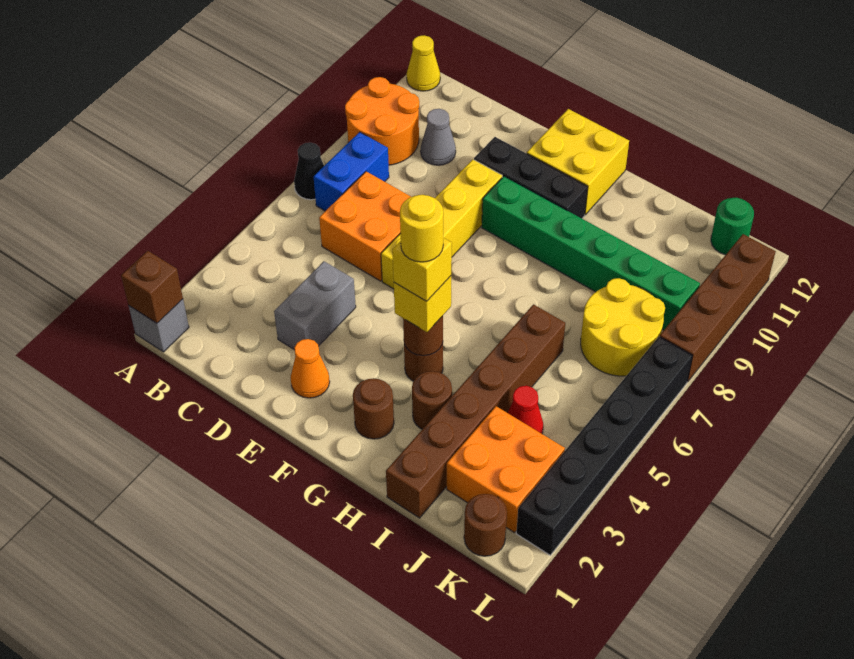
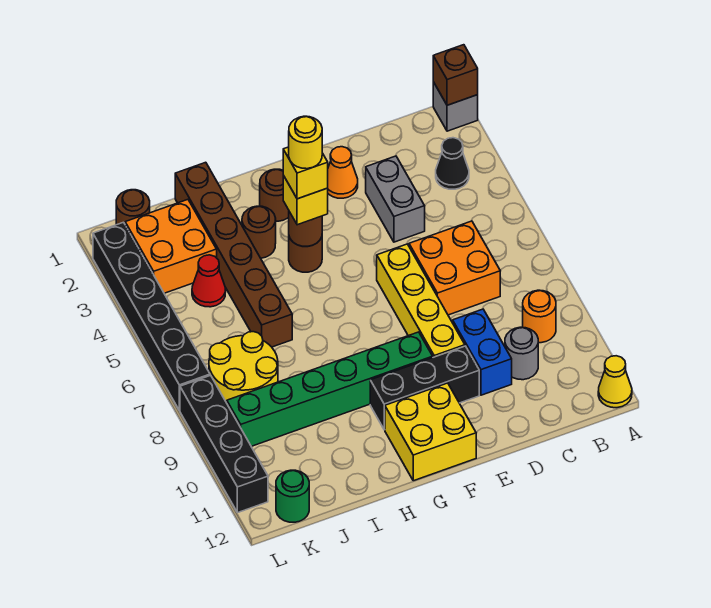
black cone A7 level 1 -> black cone B3 level 1
orange round brick A9:B10 level 1 -> orange round brick B9 level 1
blue brick B7:B8 level 1 -> blue brick D9:D10 level 1
grey cone C10 level 1 -> grey round brick C10 level 1
brown brick L8:L11 level 1 -> black brick L8:L11 level 1

